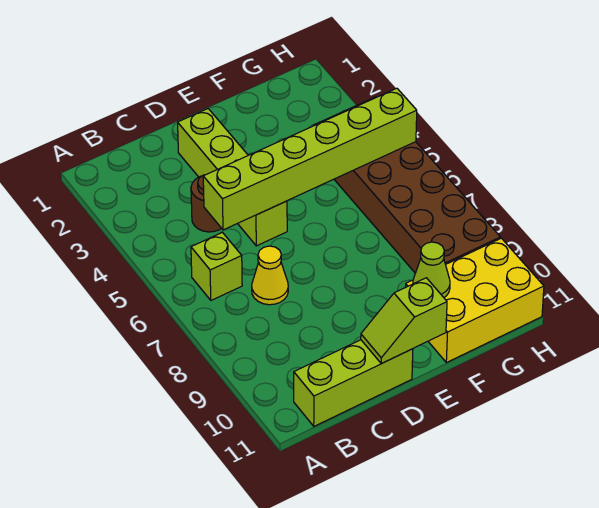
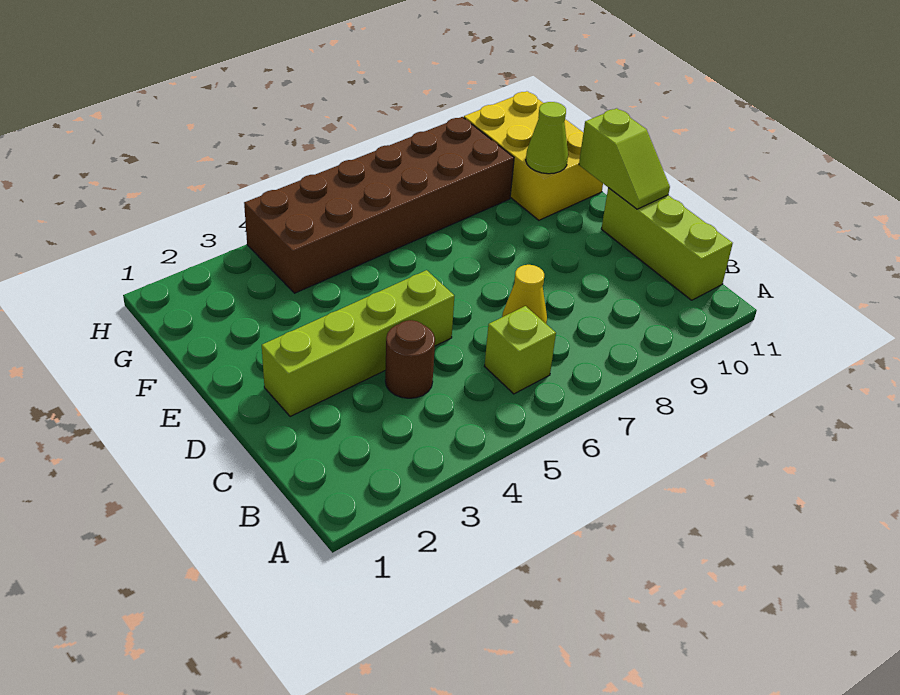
lime brick C5:H5 level 2 -> none

